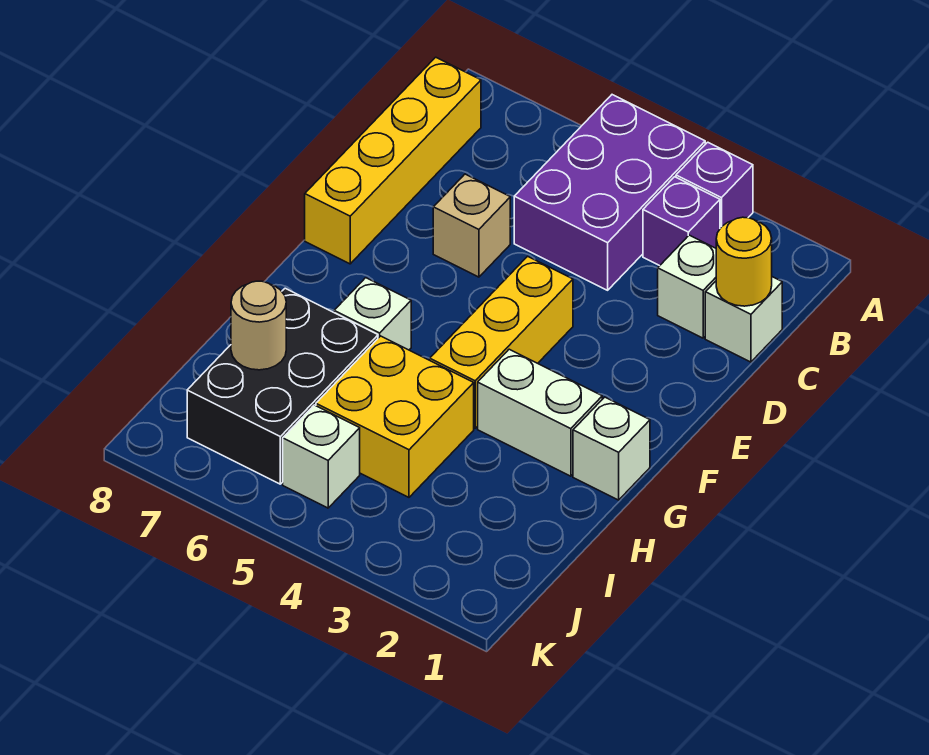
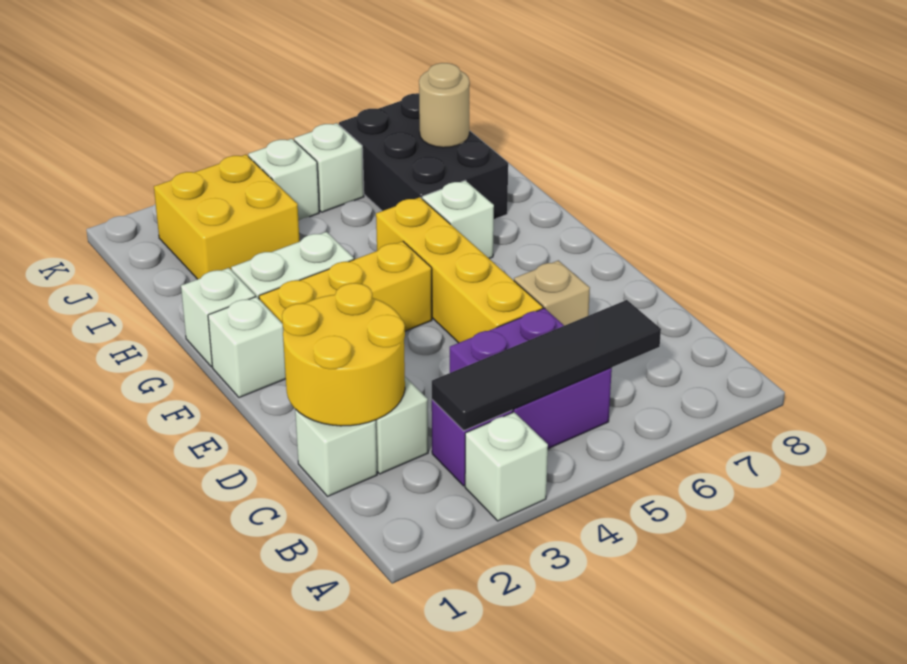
purple brick A3 level 1 -> white brick A3 level 1
purple brick A4:C5 level 1 -> purple brick B4:C5 level 1
none -> black tile B3:B6 level 2
yellow brick B8:E8 level 1 -> yellow brick D5:G5 level 1
yellow round brick C1 level 2 -> yellow round brick C1:D2 level 2
yellow brick E4:G4 level 1 -> yellow brick F2:F4 level 1
none -> white brick F1 level 1
yellow brick H4:I5 level 1 -> yellow brick I2:J3 level 1
none -> white brick J4 level 1

